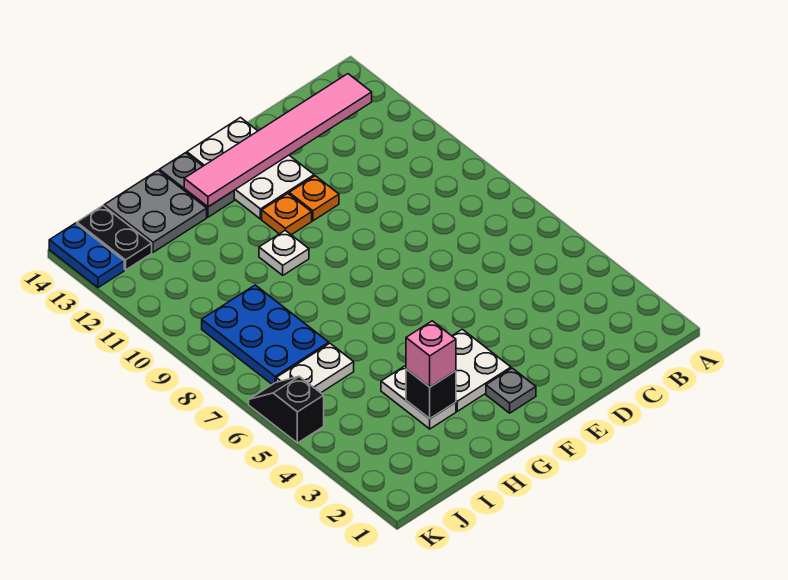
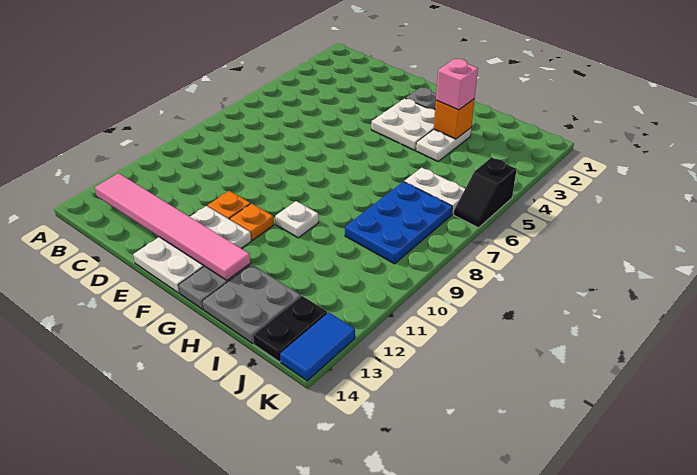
black brick H3 level 2 -> orange brick H3 level 2
blue plate K13:K14 level 1 -> blue tile K13:K14 level 1

